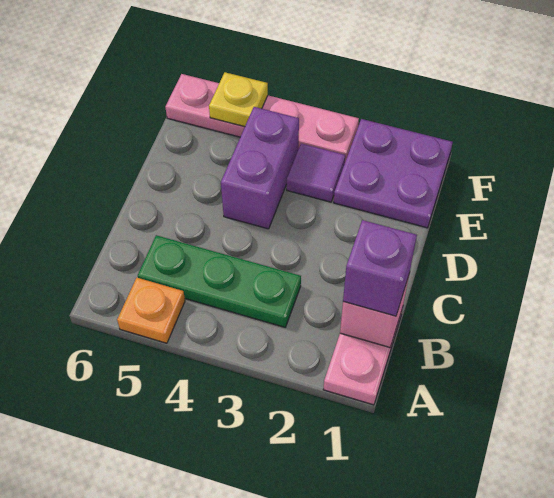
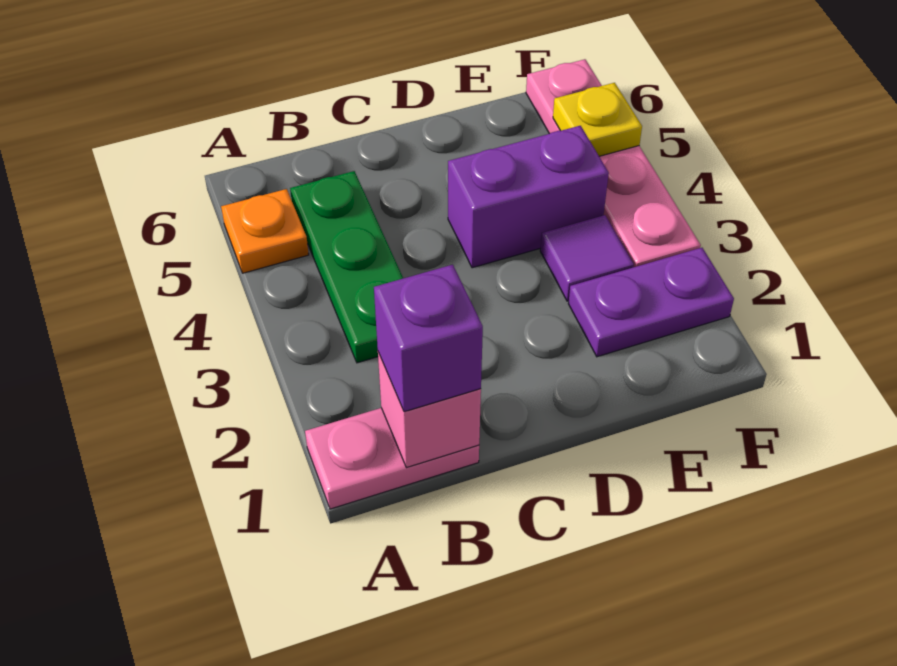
purple plate E1:F2 level 1 -> purple plate E2:F2 level 1

